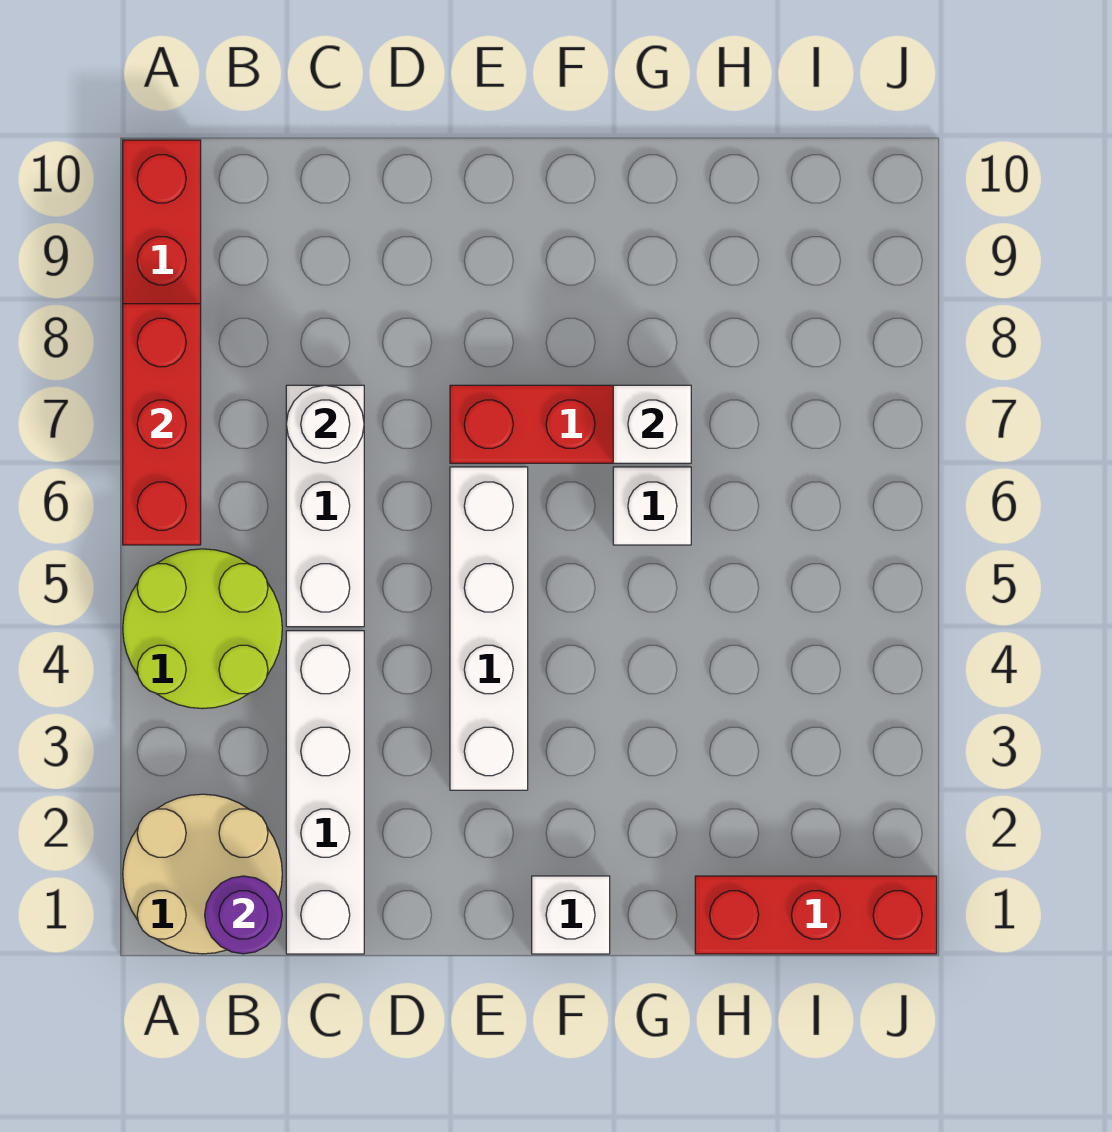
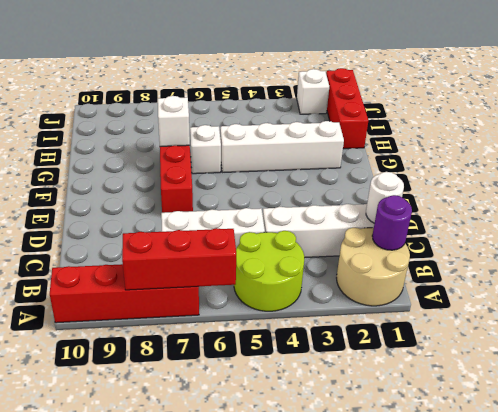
white round brick C7 level 2 -> white round brick C1 level 2
white brick E3:E6 level 1 -> white brick G2:G5 level 1
white brick F1 level 1 -> white brick J2 level 1

